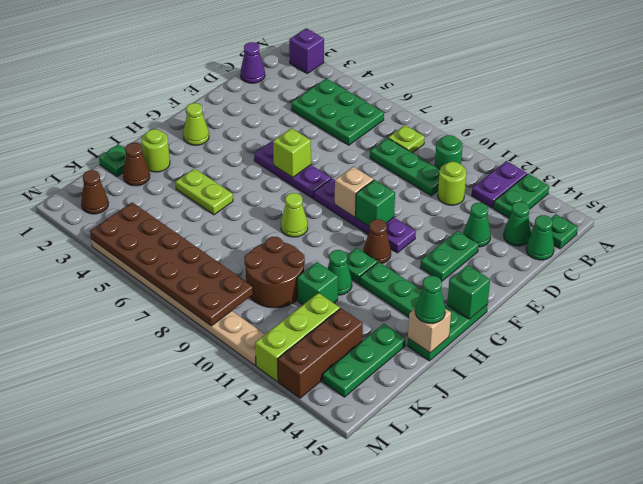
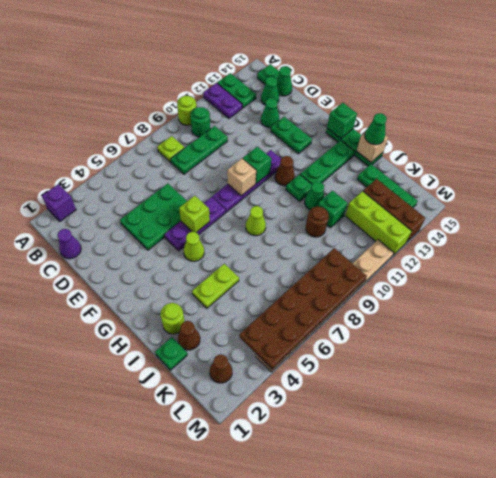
green plate B4:C6 level 1 -> green plate D4:E6 level 1
lime round brick C11 level 1 -> lime round brick A10 level 1
lime cone G2 level 1 -> lime cone G5 level 1
brown round brick J9:K10 level 1 -> brown round brick J10 level 1

